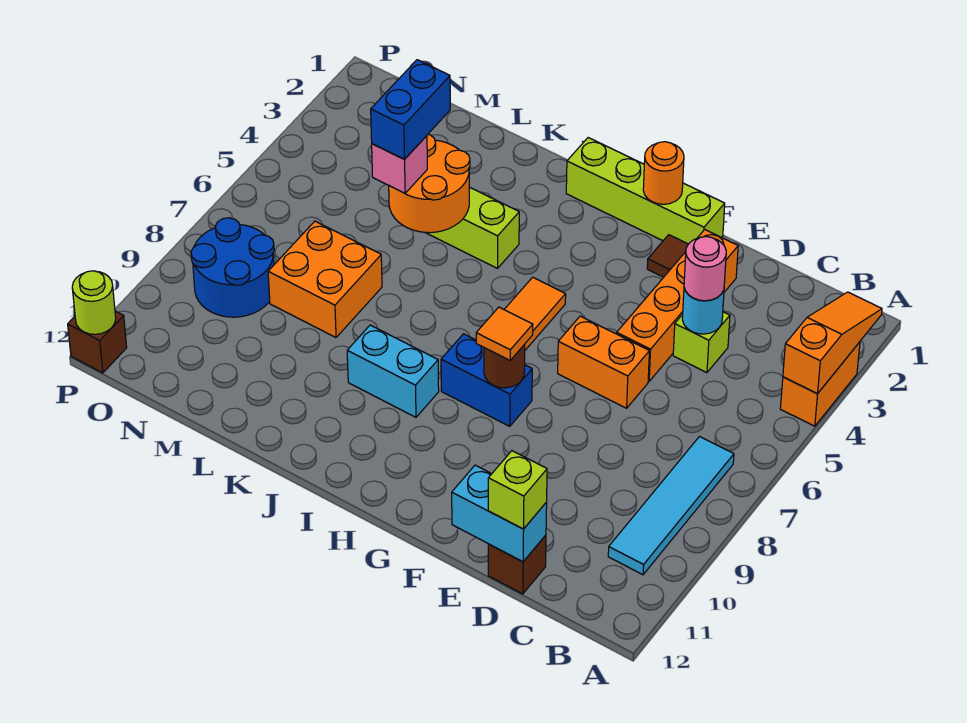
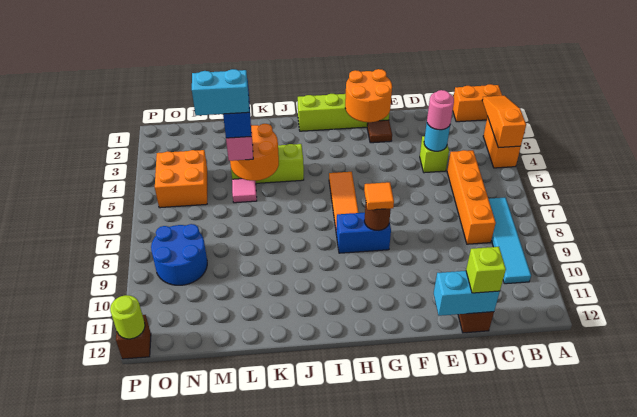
orange brick E2:E5 level 1 -> orange brick C5:C8 level 1
orange brick E6:F6 level 1 -> orange brick A1:B1 level 1
orange round brick G1 level 2 -> orange round brick F1:G2 level 2
cyan brick I9:J9 level 1 -> cyan brick L5:M5 level 5
none -> pink tile L5 level 1
orange brick L7:M8 level 1 -> orange brick N4:O5 level 1

